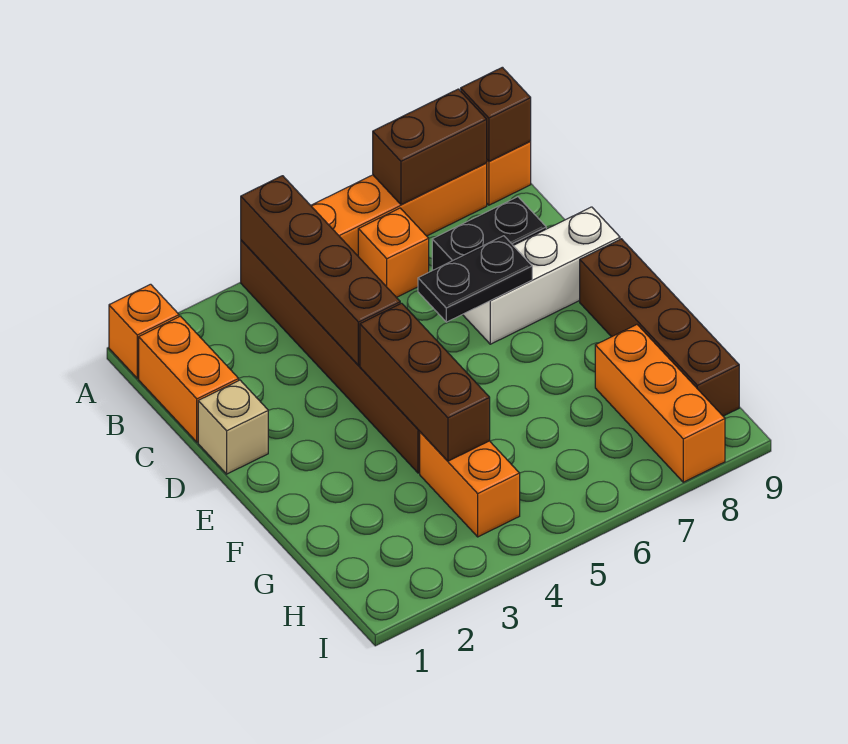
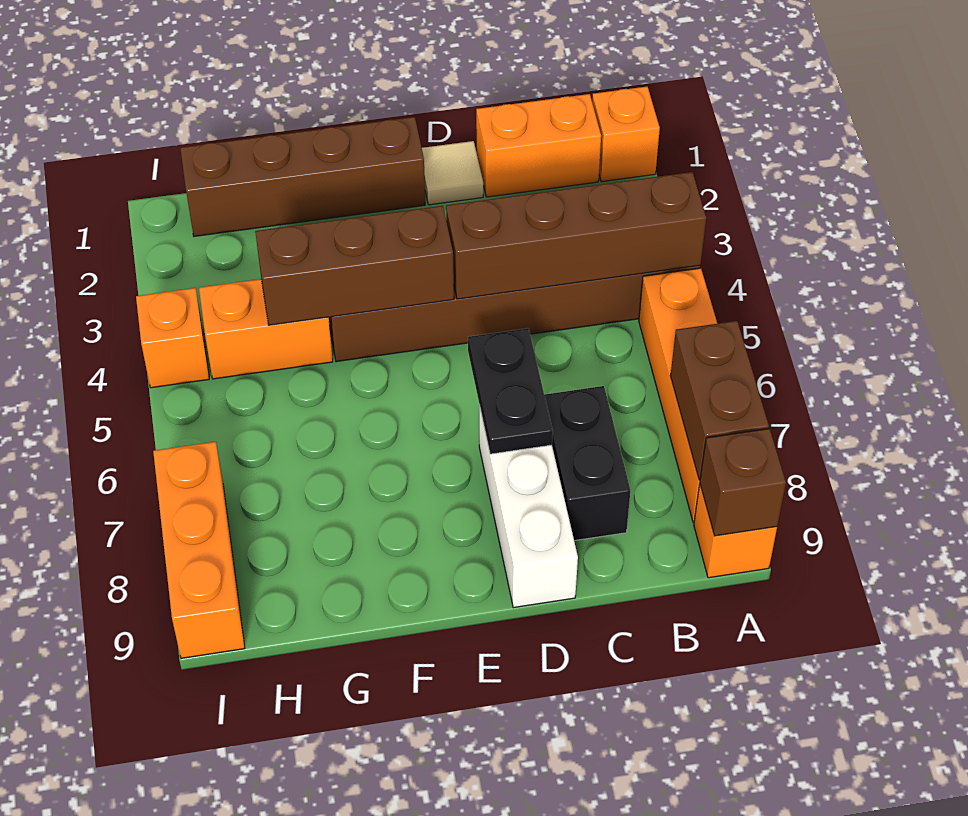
orange brick B6 level 1 -> orange brick I4 level 1
tan brick D1 level 1 -> tan tile D1 level 1
brown brick E9:H9 level 1 -> brown brick E1:H1 level 1
orange brick G8:I8 level 1 -> orange brick I7:I9 level 1

